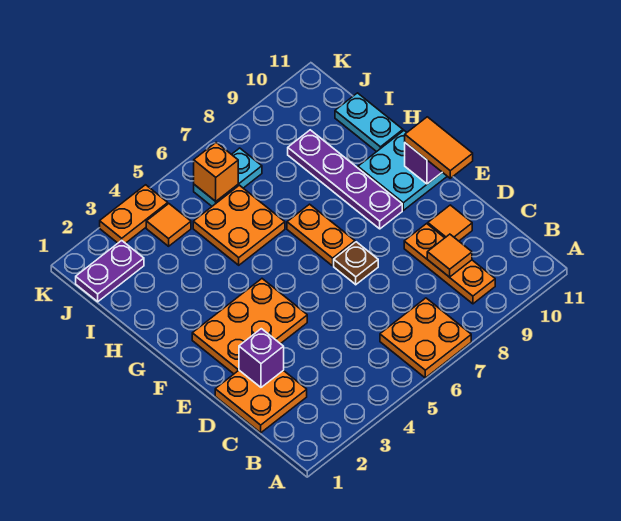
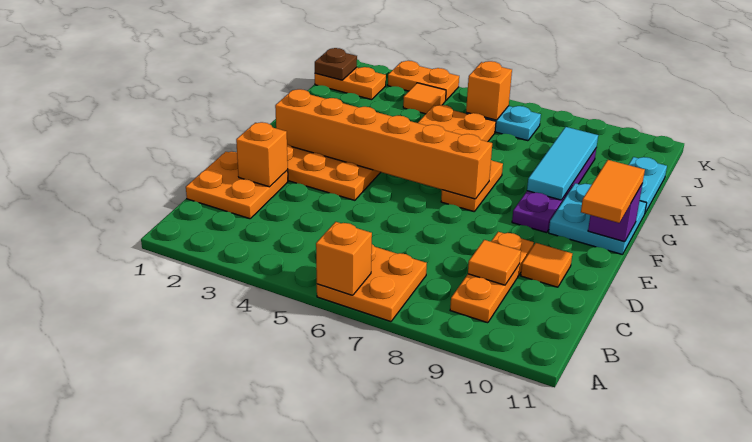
none -> orange brick A6 level 2
purple brick D2 level 2 -> orange brick D2 level 2
brown plate E7 level 1 -> brown plate J1 level 2
none -> orange brick F2:F7 level 2
none -> cyan tile G9:I9 level 2
purple plate J1:J2 level 1 -> orange plate J1:J2 level 1

